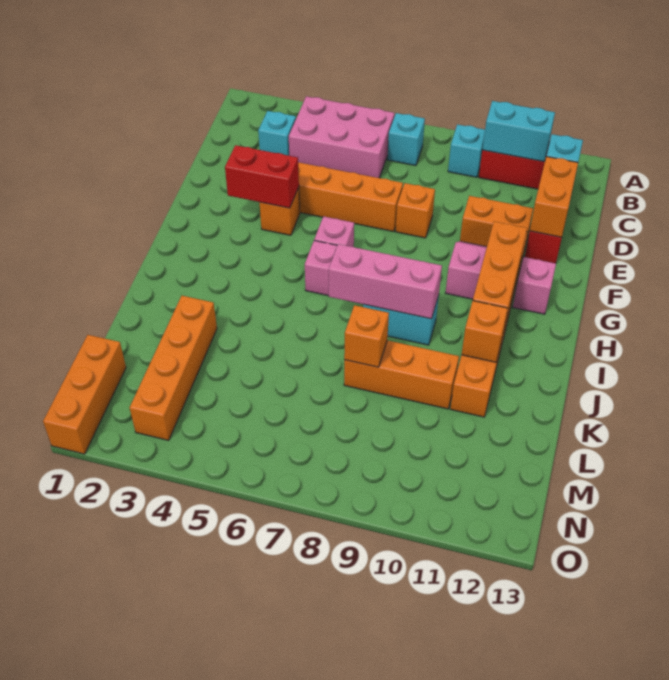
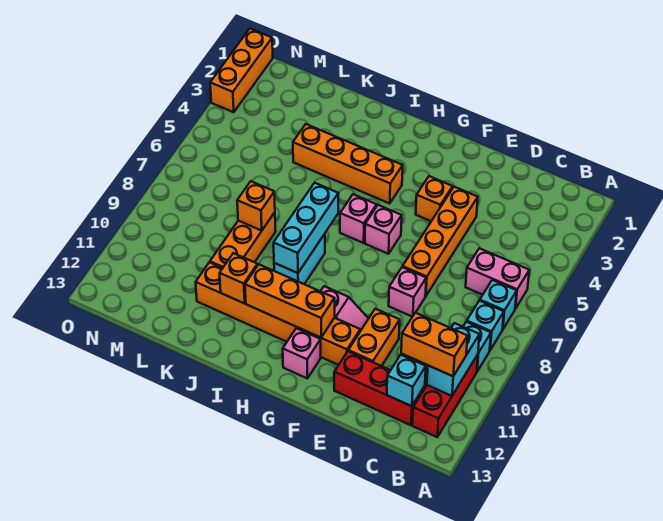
pink brick B4:C6 level 1 -> pink brick B6:C6 level 1
cyan brick C3 level 1 -> cyan brick B8 level 1
orange brick D12:E12 level 2 -> orange brick B11:C11 level 3
orange brick E8 level 1 -> pink brick E8 level 1
red brick F3:F4 level 2 -> none
pink brick I7:I9 level 2 -> cyan brick I7:I9 level 2
orange brick K3:N3 level 1 -> orange brick H4:K4 level 1
orange brick M1:O1 level 1 -> orange brick O1:O3 level 1

